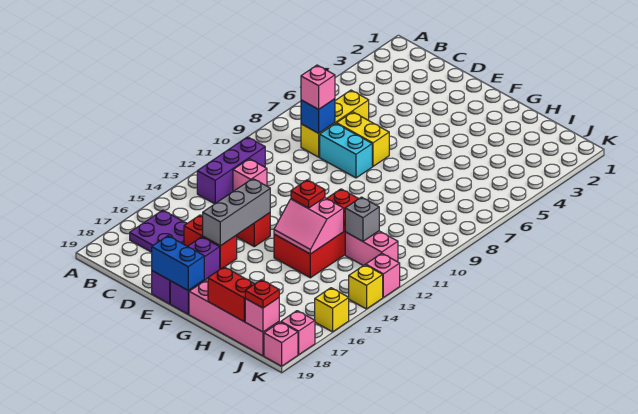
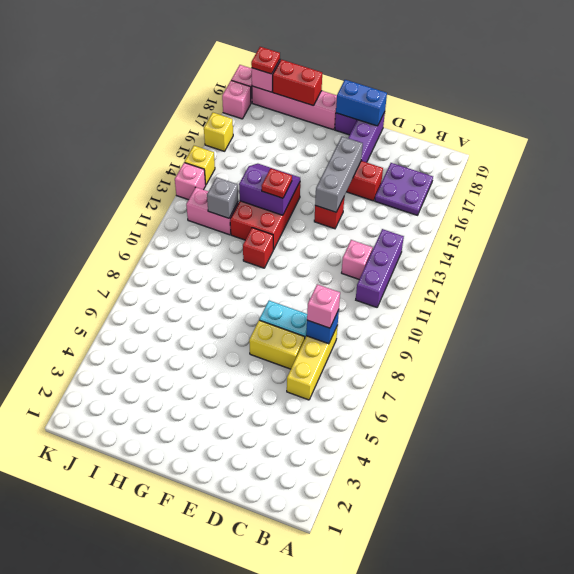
pink slope G13:H14 level 2 top 13 -> purple slope G13:H14 level 2 top 13

